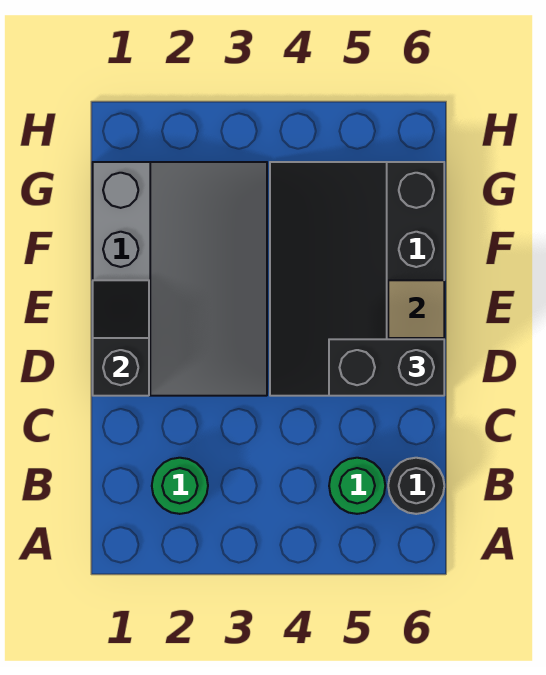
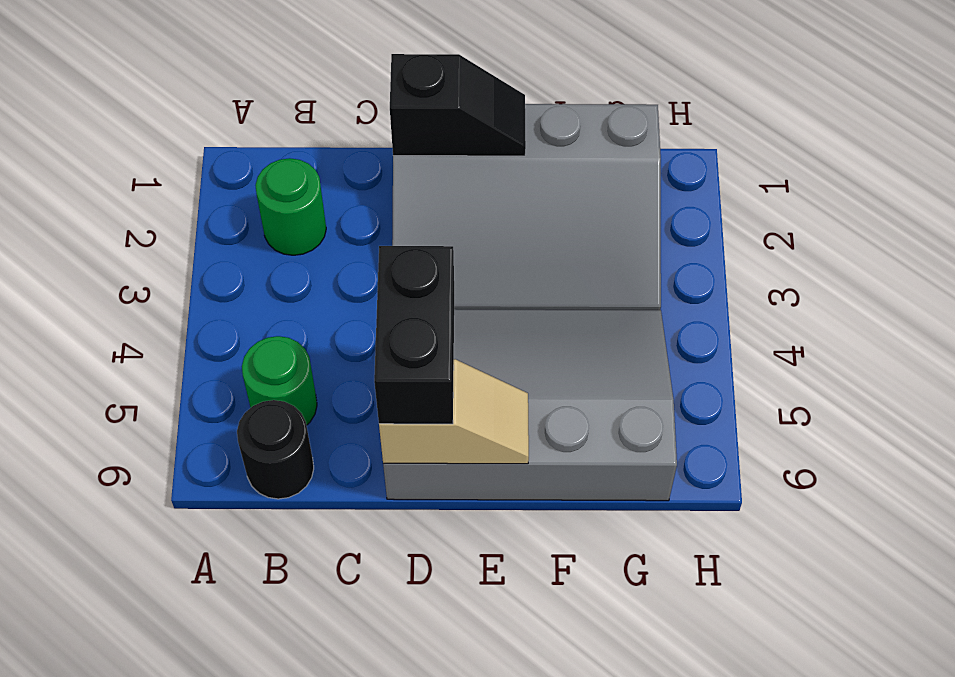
black slope D4:G6 level 1 top 6 -> grey slope D4:G6 level 1 top 6

